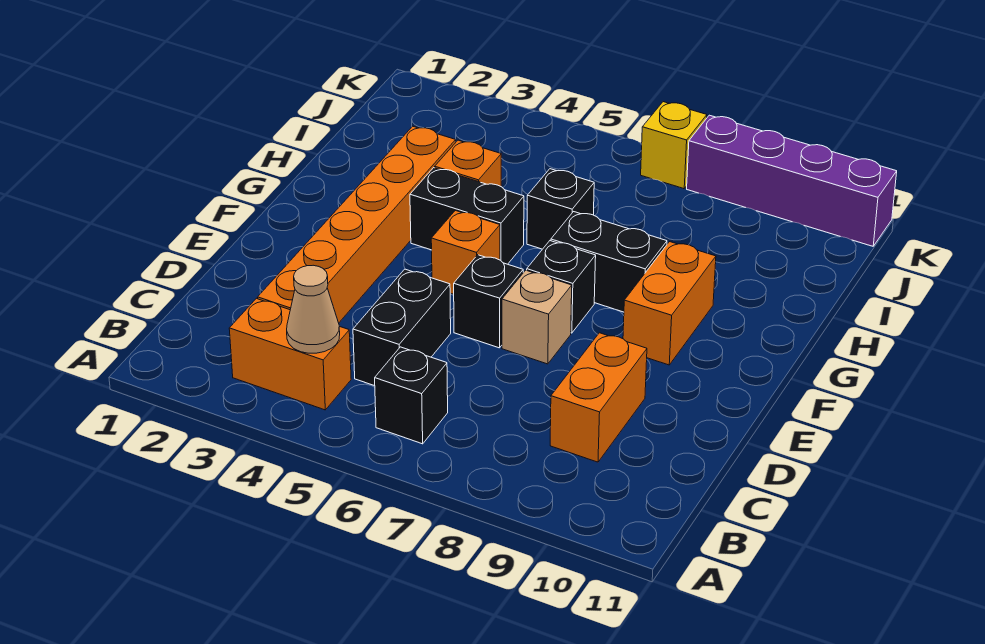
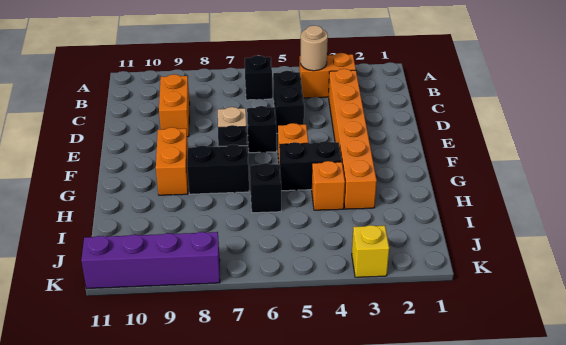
tan cone B4 level 2 -> tan round brick B4 level 2
yellow brick K7 level 1 -> yellow brick K3 level 1

